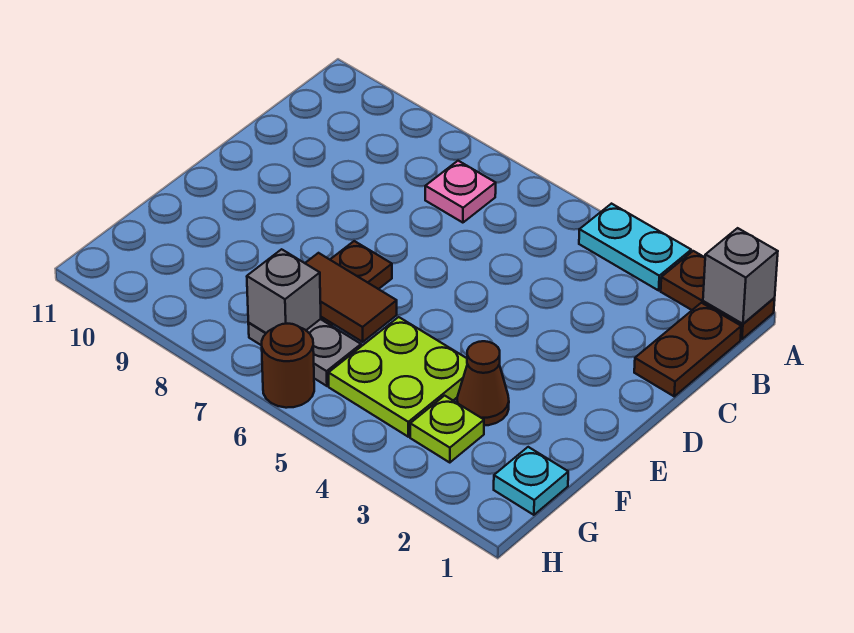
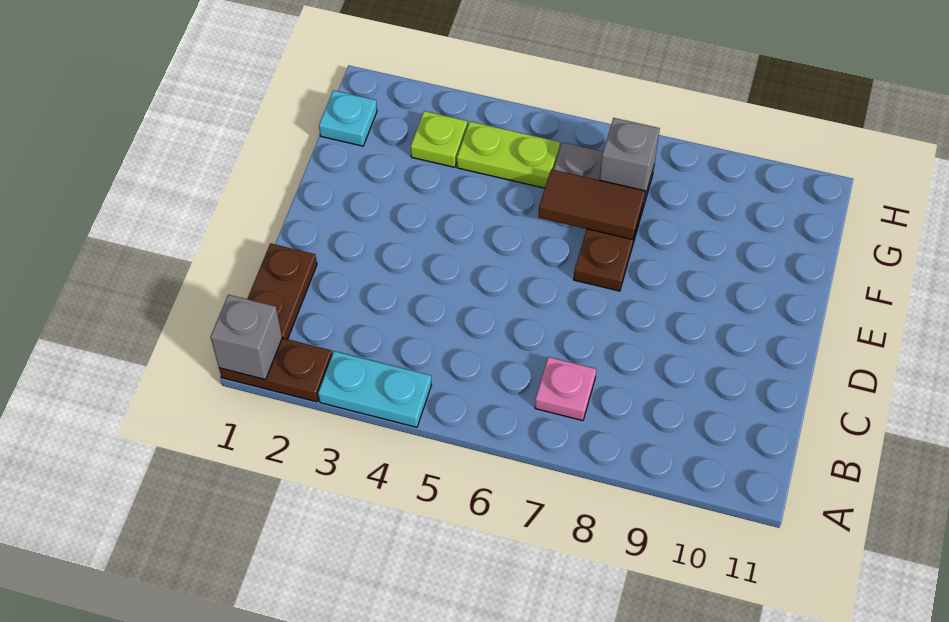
brown cone F3 level 1 -> none
lime plate F4:G5 level 1 -> lime plate G4:G5 level 1
brown round brick H6 level 1 -> none

